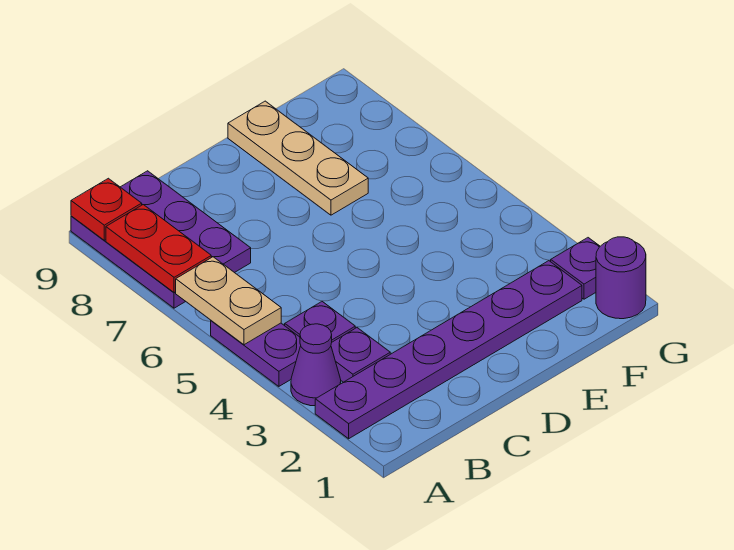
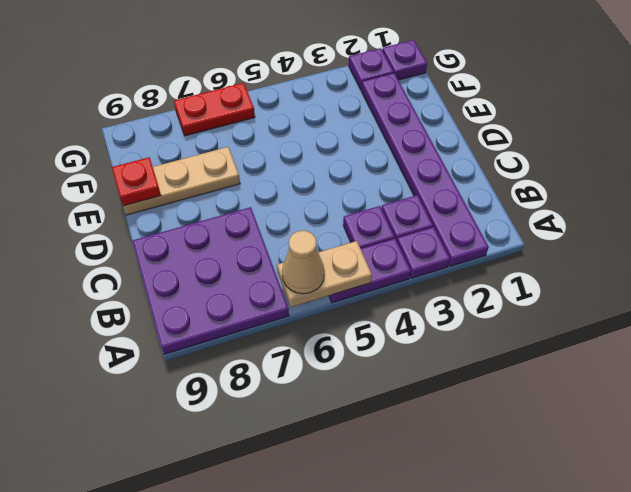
purple cone A3 level 1 -> purple plate A3 level 1
none -> tan cone A6 level 3
purple plate A7:B9 level 1 -> purple plate A7:C9 level 1
red plate A7:A8 level 2 -> red plate G6:G7 level 1
red plate A9 level 2 -> red plate E9 level 2
purple round brick G1 level 1 -> purple plate G1 level 1

